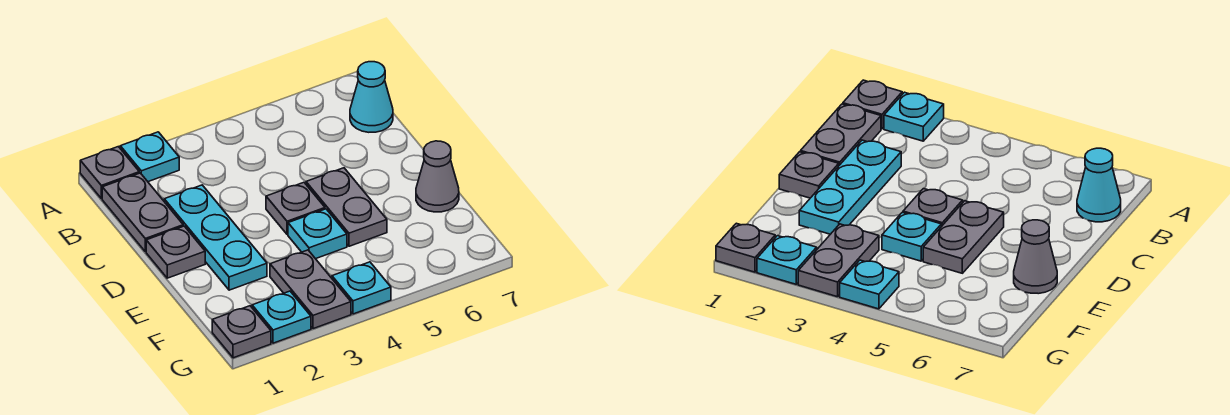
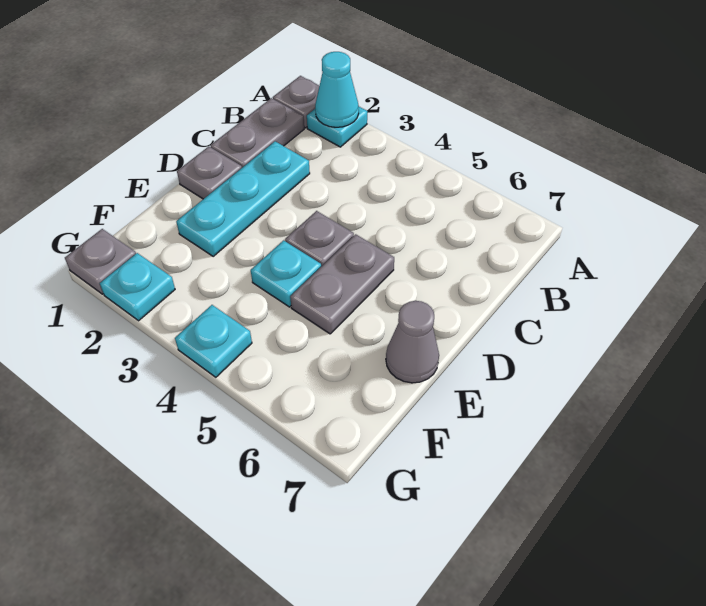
cyan cone B7 level 1 -> cyan cone A2 level 2
grey plate F3:G3 level 1 -> none

